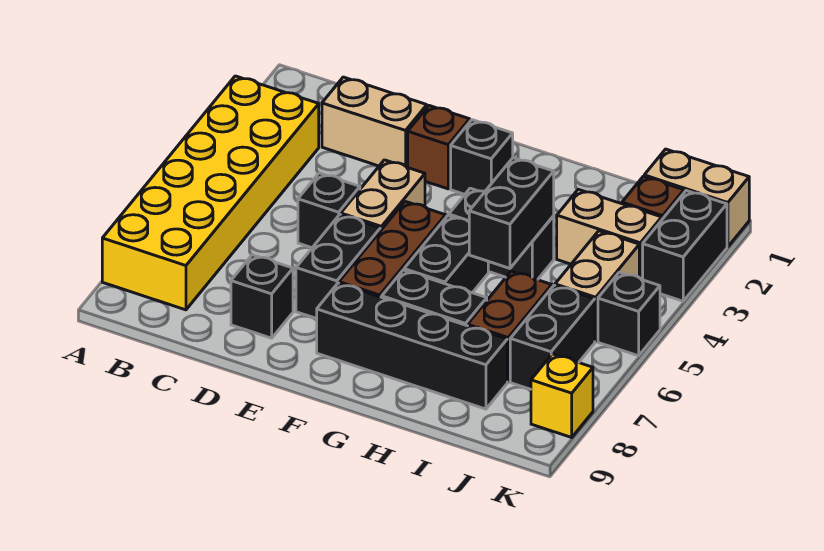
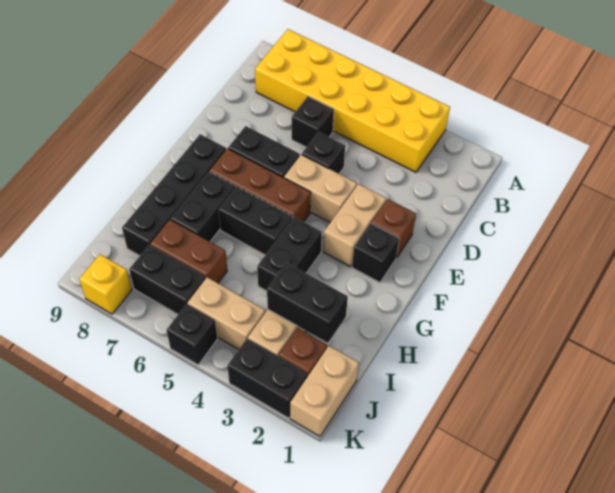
tan brick C2:D2 level 1 -> tan brick E3:F3 level 1
black brick D8 level 1 -> black brick C6 level 1
black brick H4:H5 level 2 -> black brick I2:I3 level 2

